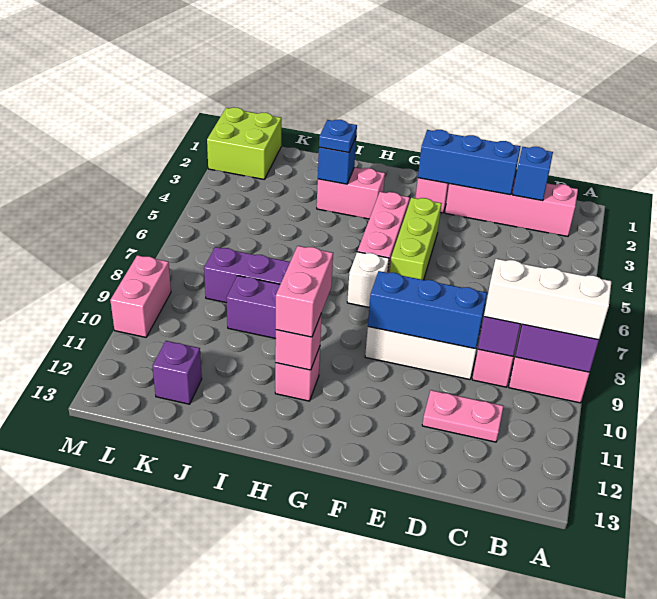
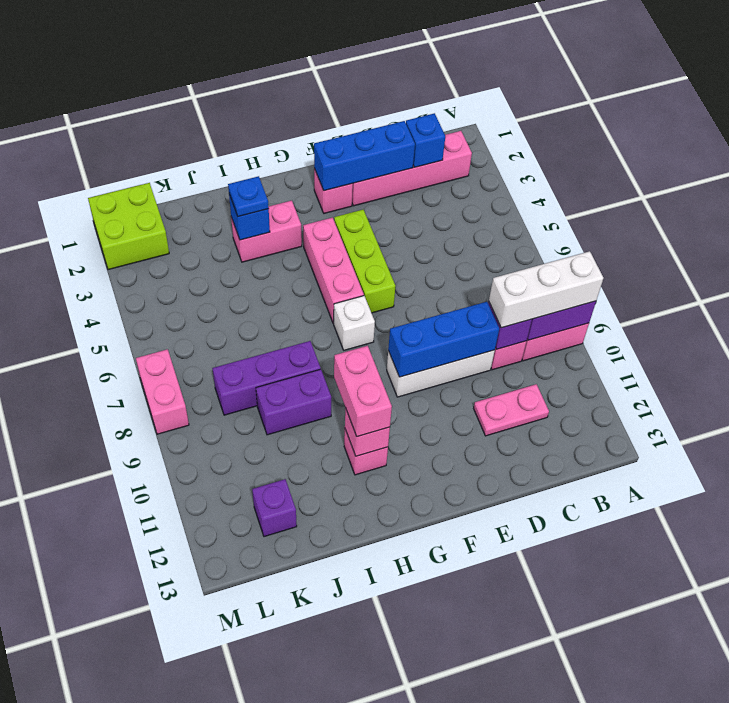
pink brick M9:M10 level 1 -> pink brick M7:M8 level 1

